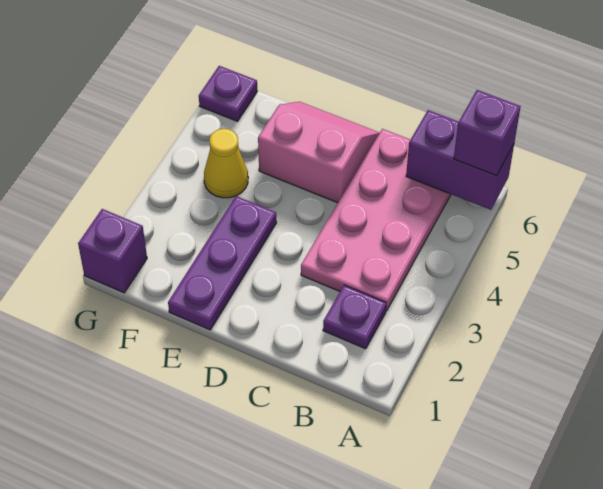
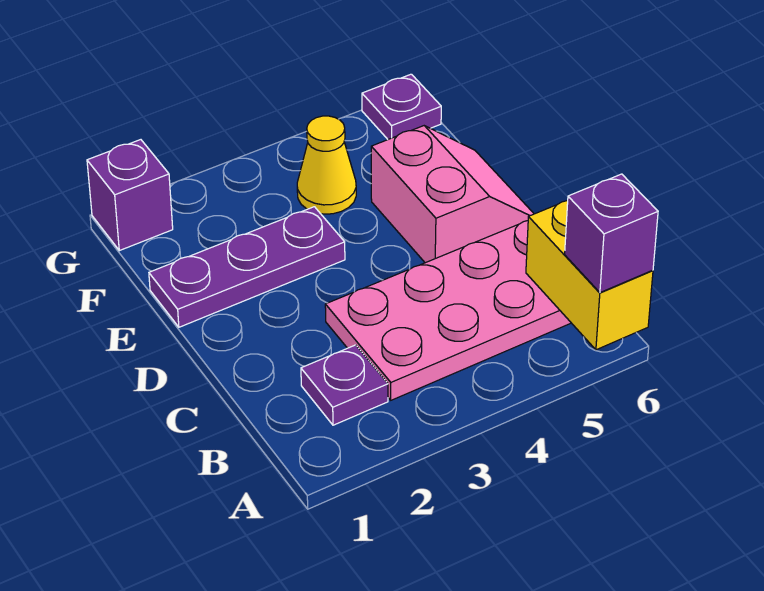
purple brick A6:B6 level 2 -> yellow brick A6:B6 level 2

